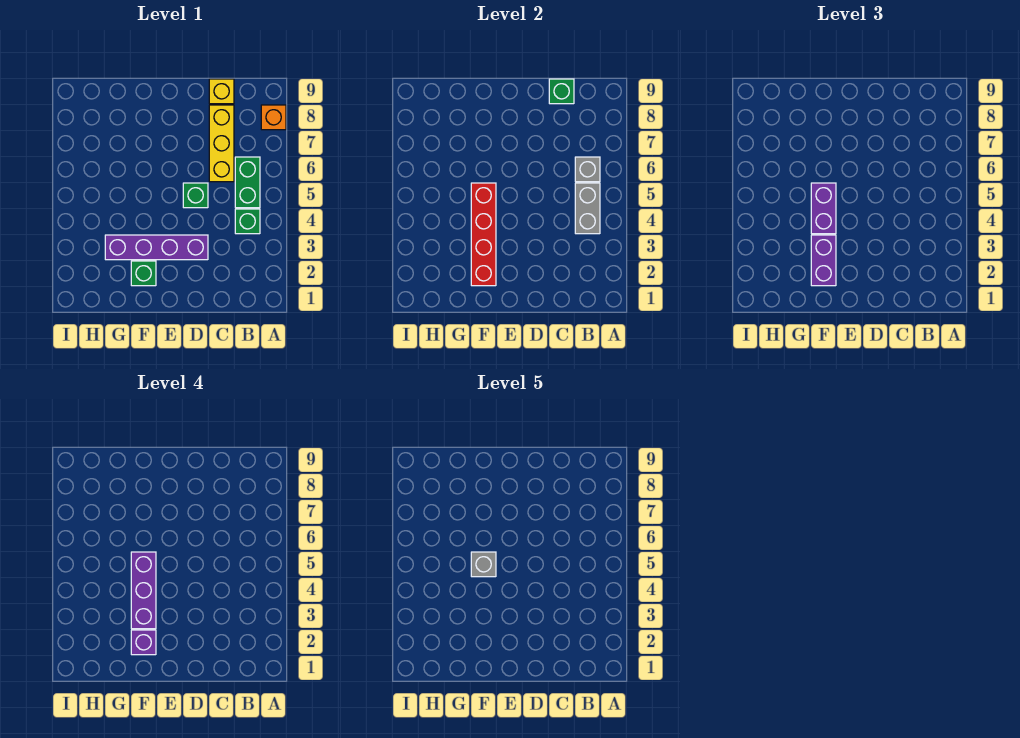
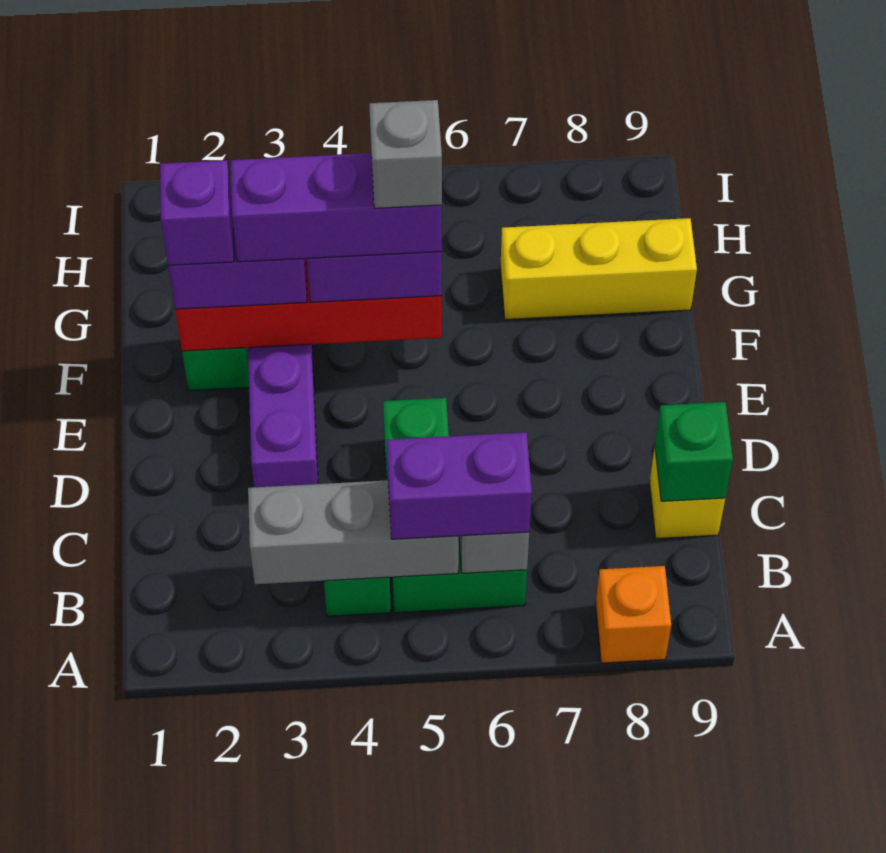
grey brick B4:B5 level 2 -> grey brick B3:B5 level 2
none -> purple brick B5:B6 level 3
yellow brick C6:C8 level 1 -> yellow brick G7:G9 level 1

